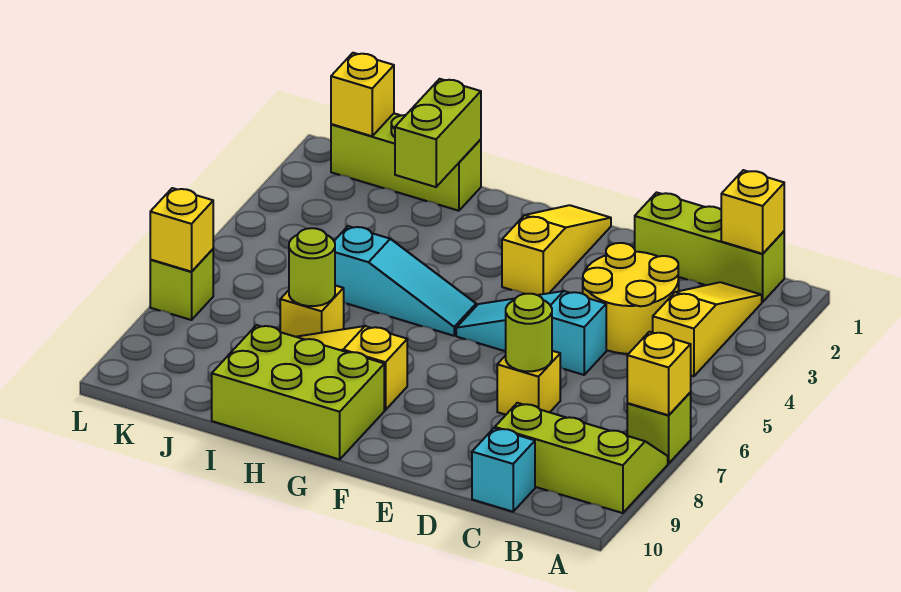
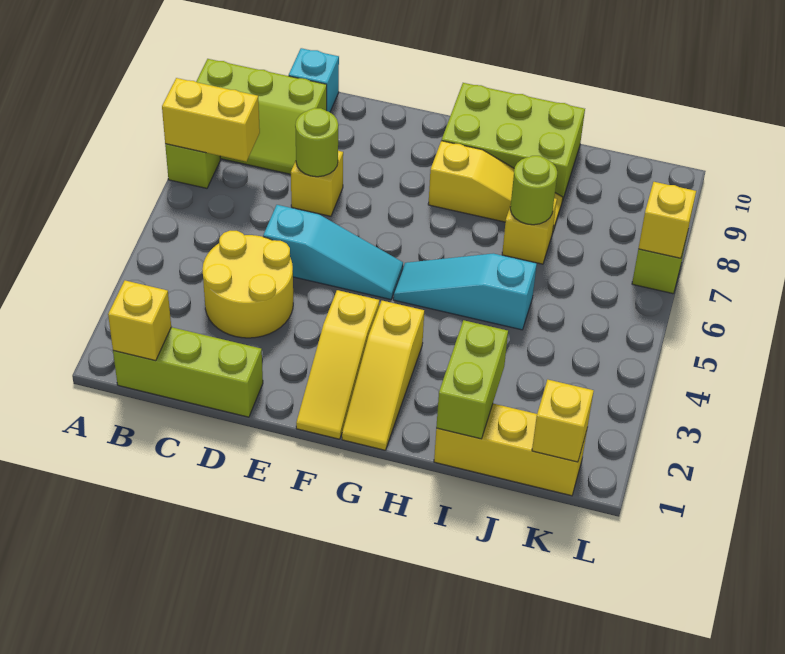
yellow brick A7 level 2 -> yellow brick A7:B7 level 2
yellow slope B2:B4 level 1 top 4 -> yellow slope G1:G3 level 1 top 3
lime brick I1:K1 level 1 -> yellow brick I1:K1 level 1

